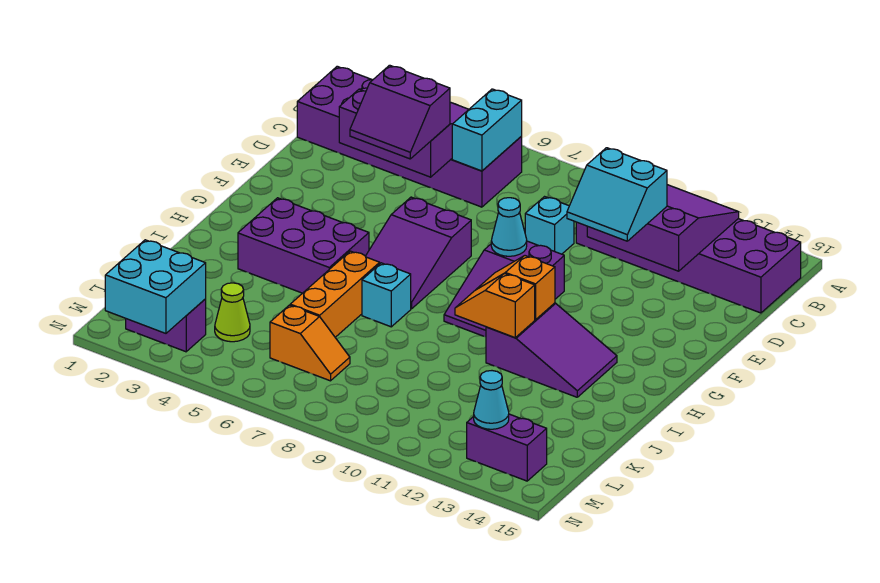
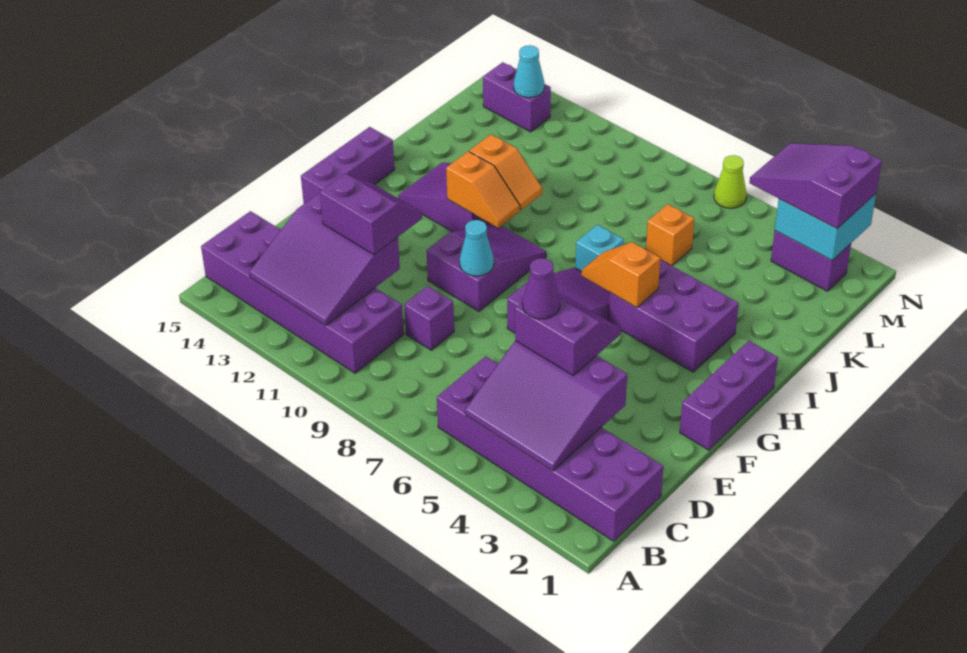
cyan brick B6:C6 level 2 -> none
none -> purple cone D5 level 4
cyan brick D9 level 1 -> purple brick D9 level 1
cyan slope D11:E12 level 3 top D -> purple slope D11:E12 level 3 top D
none -> purple brick F1:H1 level 1
none -> purple brick F15:H15 level 1
orange brick I6:K6 level 1 -> orange brick K6 level 1
lime cone L4 level 1 -> lime cone N6 level 1
orange slope L6:L7 level 1 top 6 -> orange slope H5:H6 level 2 top 5
none -> purple slope M2:N4 level 3 top 2

